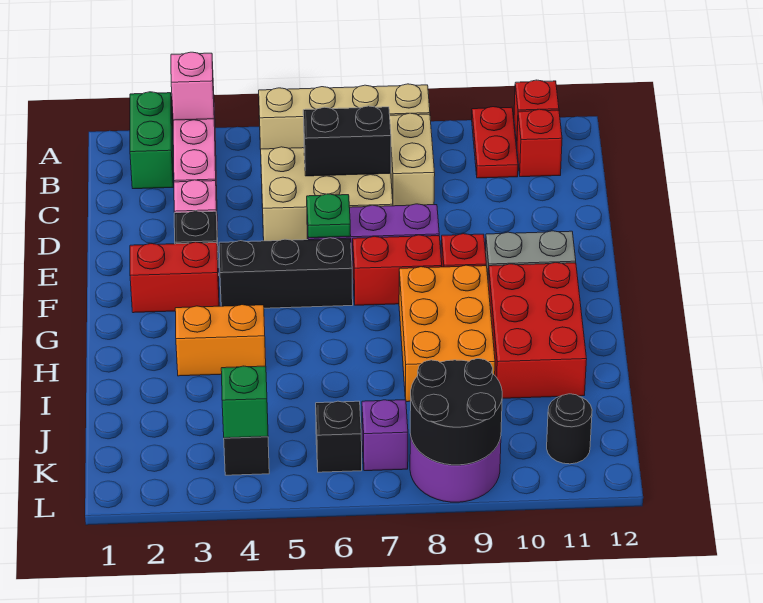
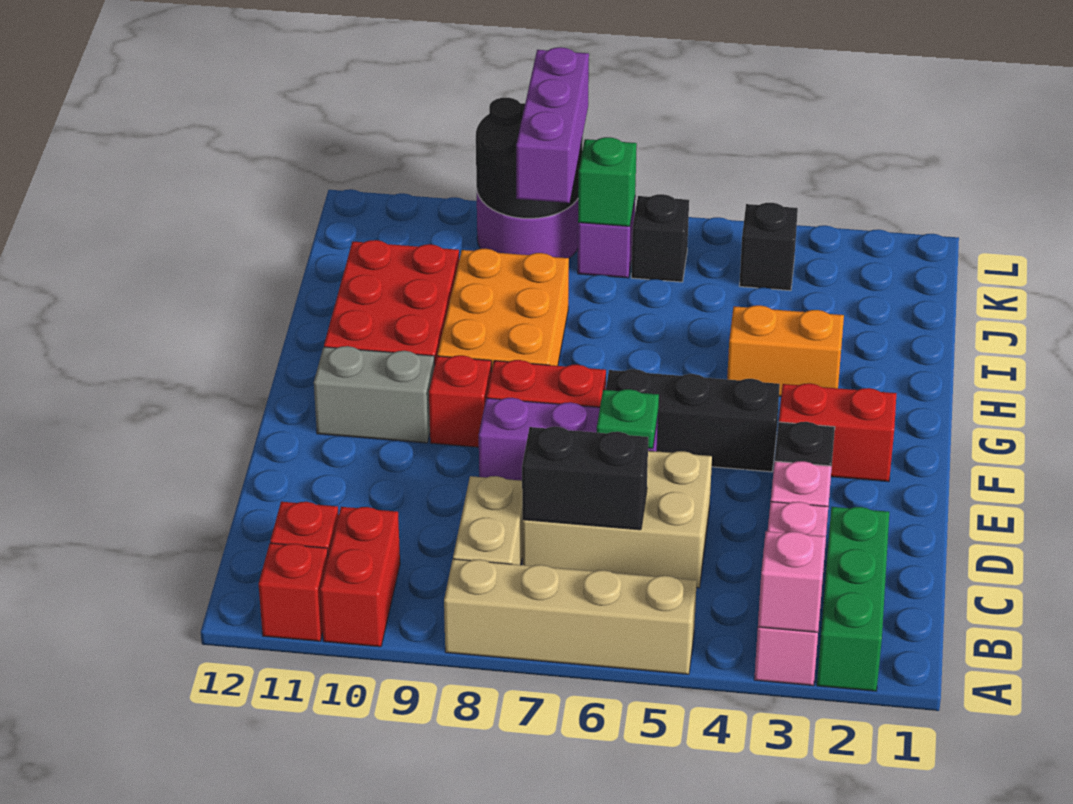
green brick A2:B2 level 1 -> green brick A2:C2 level 1
red plate A10:B10 level 1 -> red brick A10:B10 level 1
none -> purple brick J8:L8 level 3
green brick K4 level 2 -> green brick K7 level 2
black round brick K11 level 1 -> none

